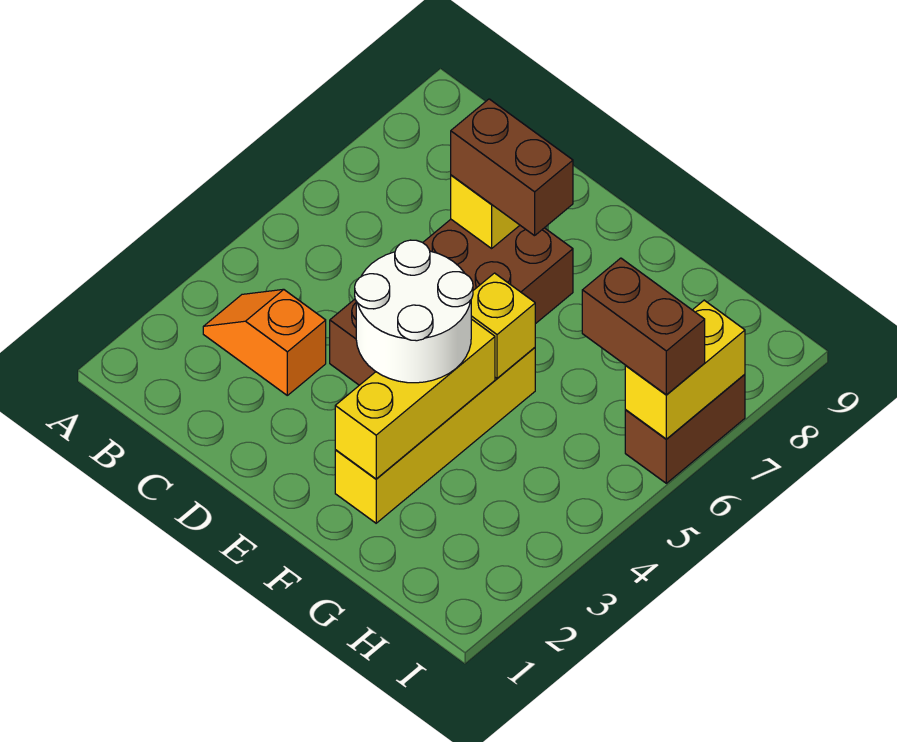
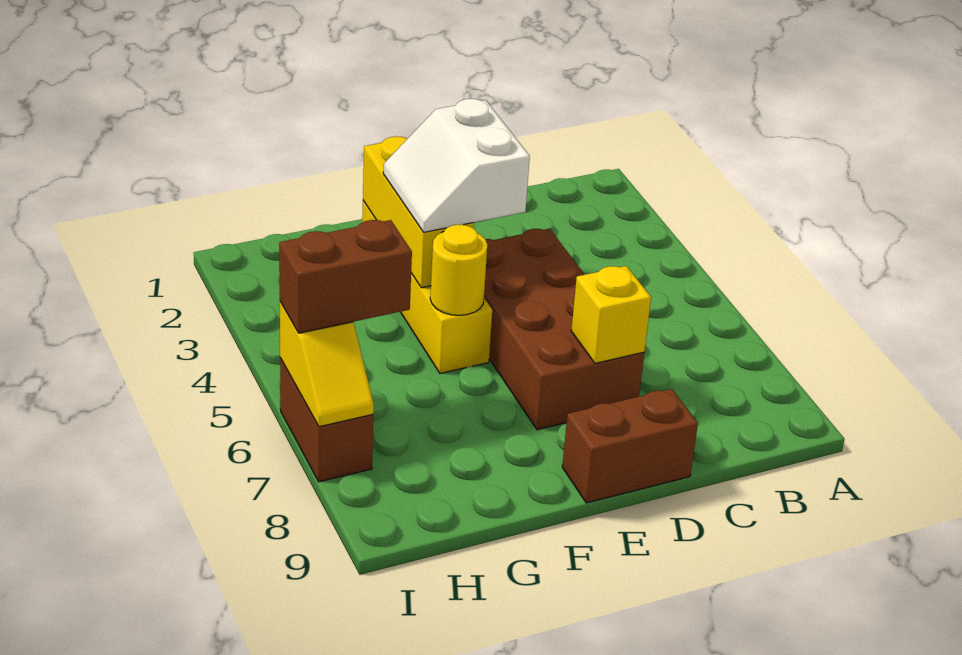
orange slope B3:C3 level 1 top C -> none
brown brick D7:E7 level 3 -> brown brick D9:E9 level 1
white round brick E3:F4 level 3 -> white slope E3:F4 level 3 top E
yellow brick F5 level 2 -> yellow round brick F5 level 2
yellow brick I6:I7 level 2 -> yellow slope I6:I7 level 2 top 6

